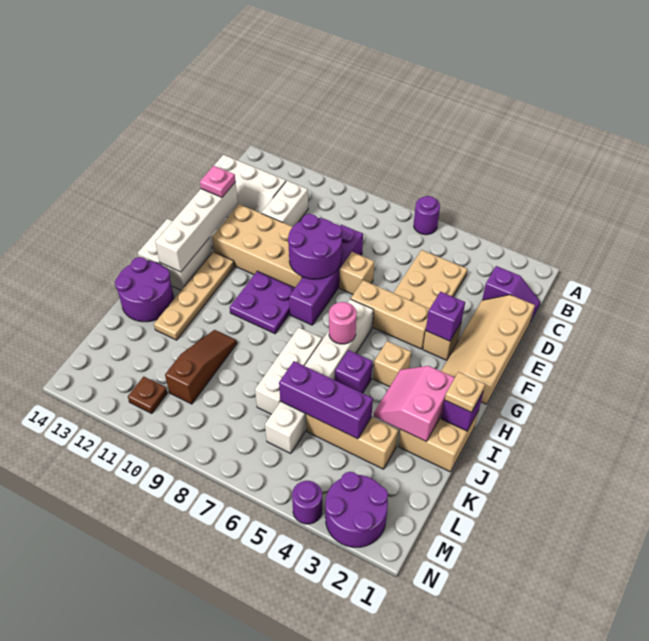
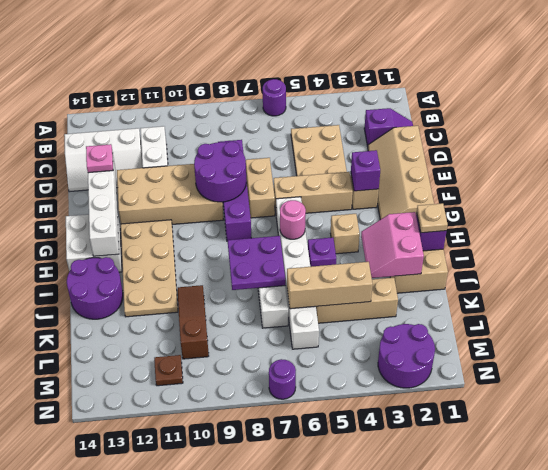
tan brick E7 level 1 -> tan brick E7:F7 level 1
purple plate G9:H10 level 1 -> purple plate I7:J8 level 2
tan plate G12:J12 level 1 -> tan plate G11:J12 level 1
purple brick K4:K6 level 2 -> tan brick K4:K6 level 2
purple round brick N4 level 1 -> purple round brick N7 level 1

